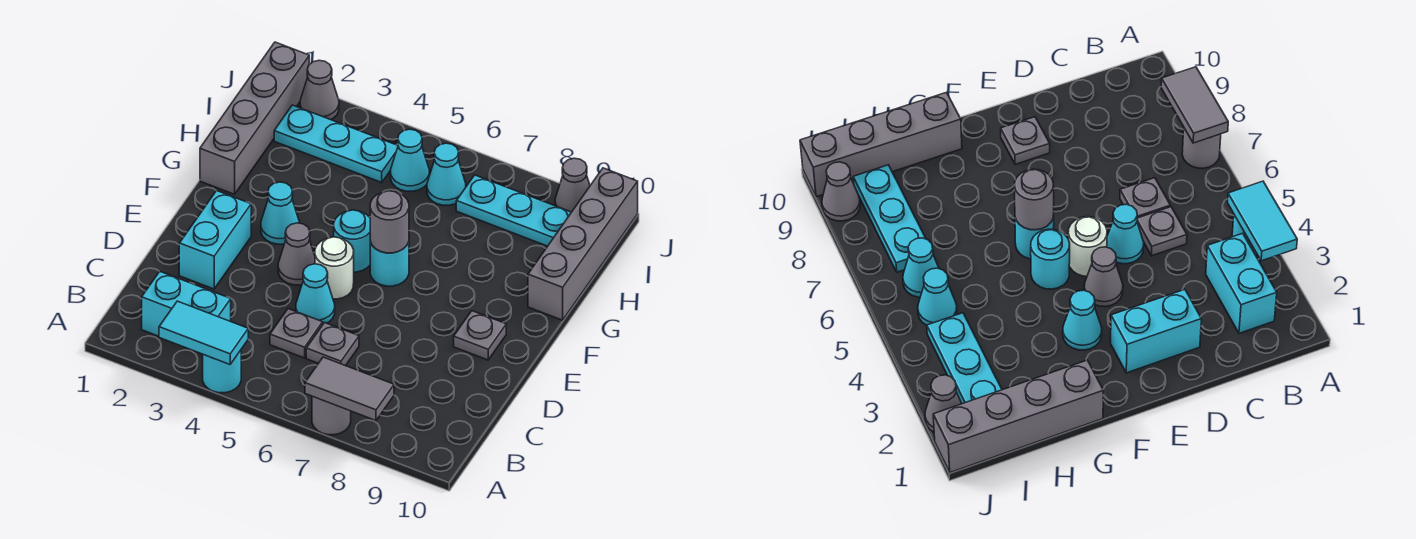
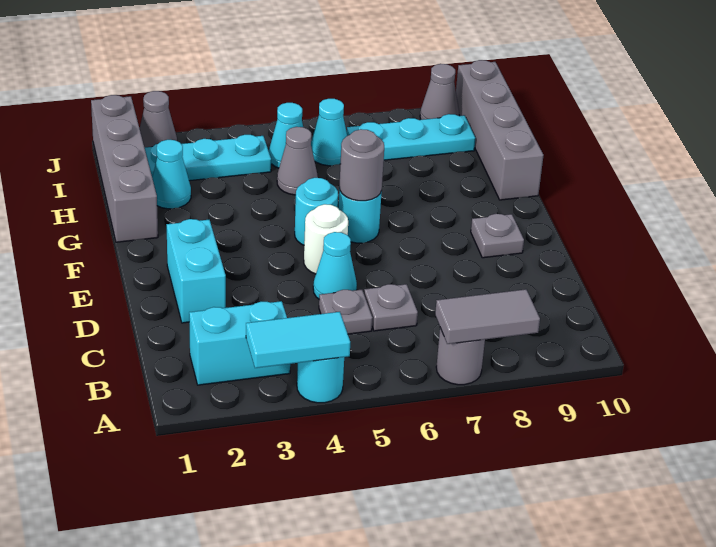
grey cone E4 level 1 -> grey cone H5 level 1
cyan cone F3 level 1 -> cyan cone H2 level 1

